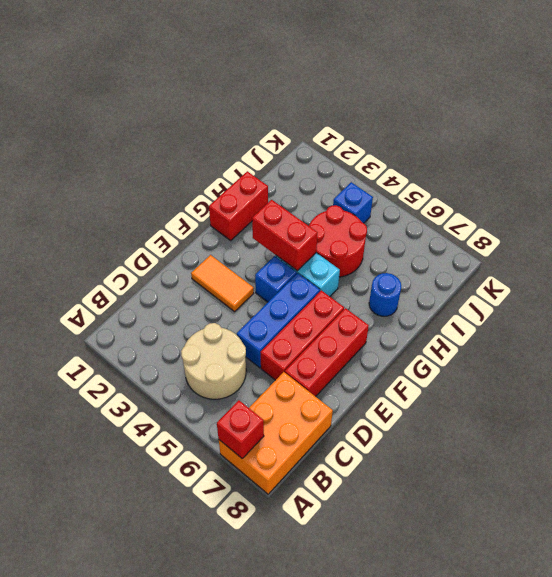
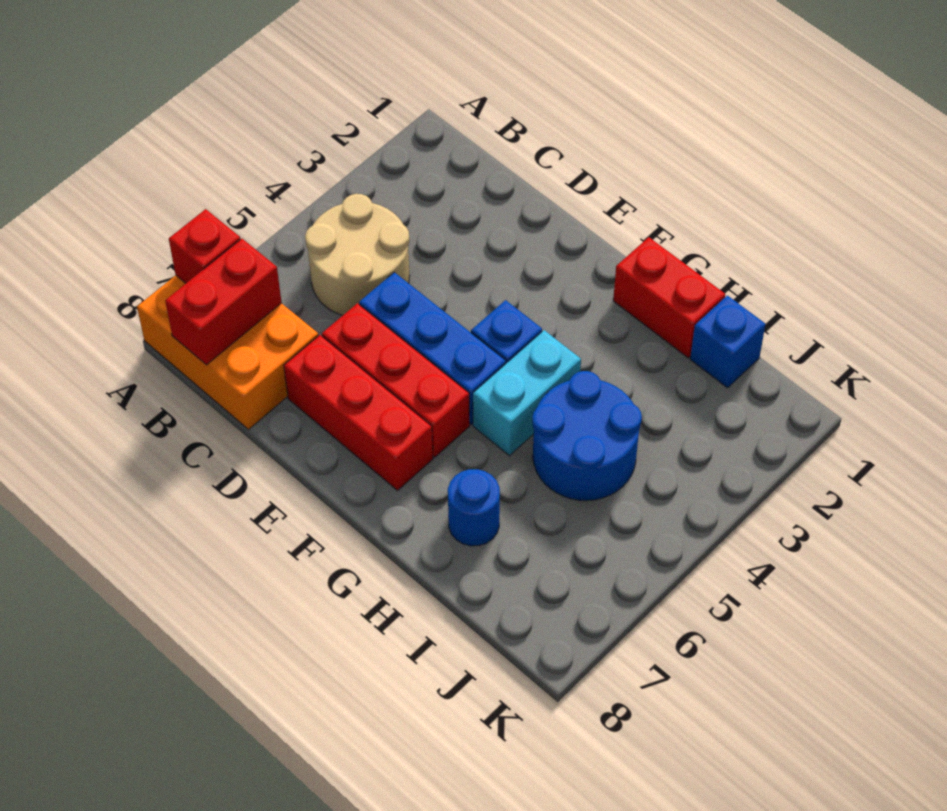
orange tile E2:E3 level 1 -> none
red brick G3:G4 level 2 -> red brick B7:B8 level 2
red round brick H4:I5 level 1 -> blue round brick H4:I5 level 1
blue brick J4 level 1 -> blue brick I1 level 1

